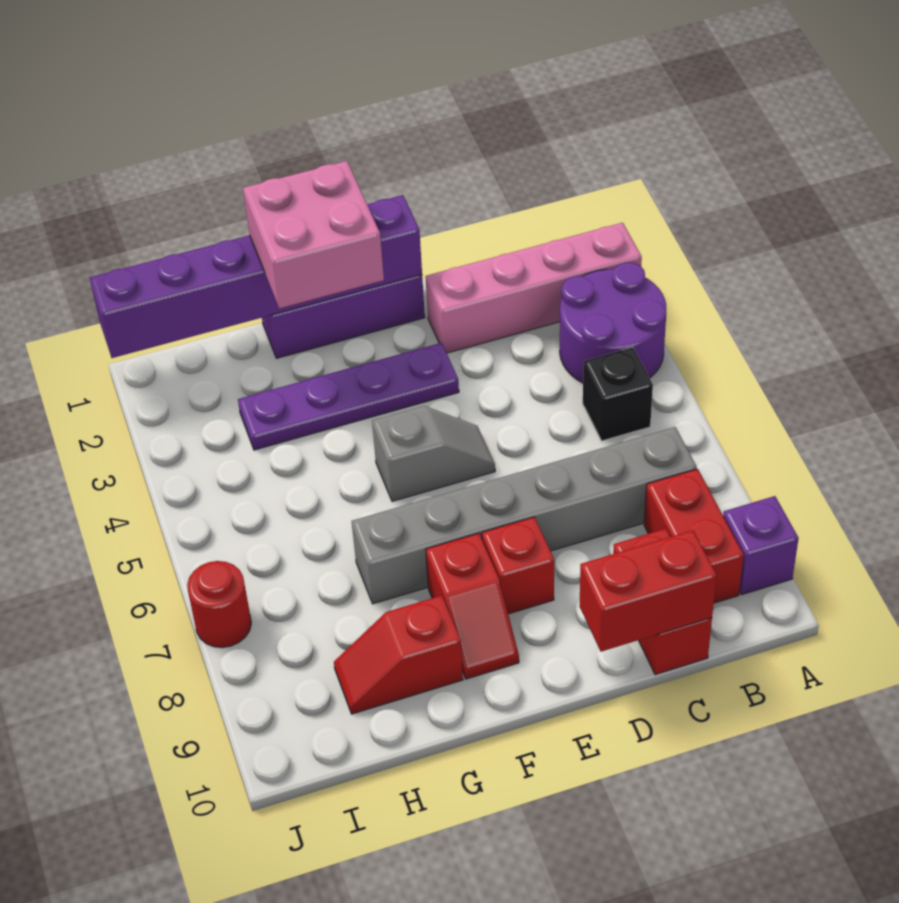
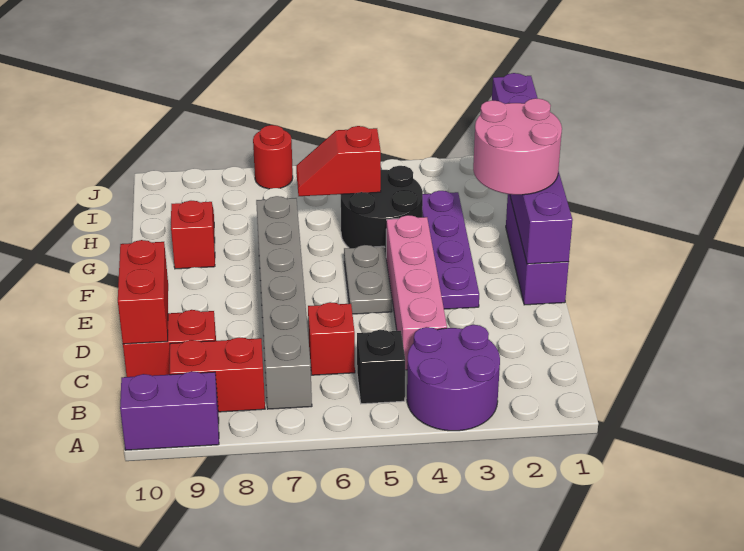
pink brick A2:D2 level 1 -> pink brick C4:F4 level 1
purple brick A9 level 1 -> purple brick A9:A10 level 1
grey slope E5:F5 level 1 top F -> grey plate E5:F5 level 1
red brick E8 level 1 -> red brick C6 level 1
pink brick F1:G2 level 3 -> pink round brick F1:G2 level 3
red slope F8:F9 level 1 top 8 -> red slope H5:H6 level 2 top 5
none -> black round brick G4:H5 level 1

